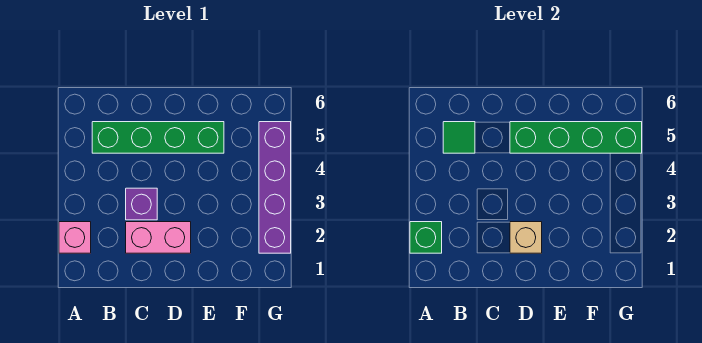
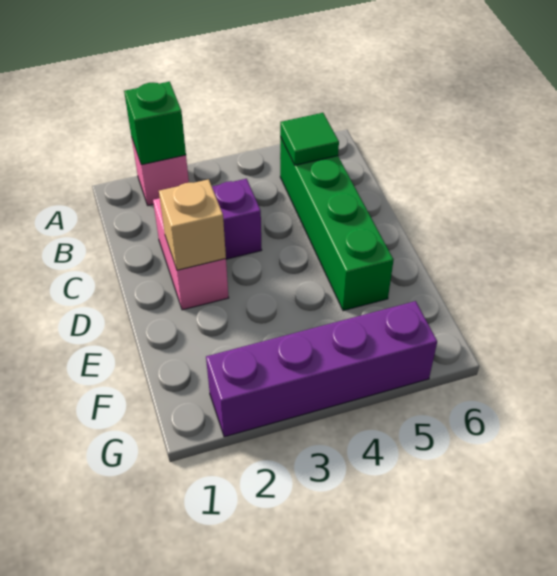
green brick D5:G5 level 2 -> none

